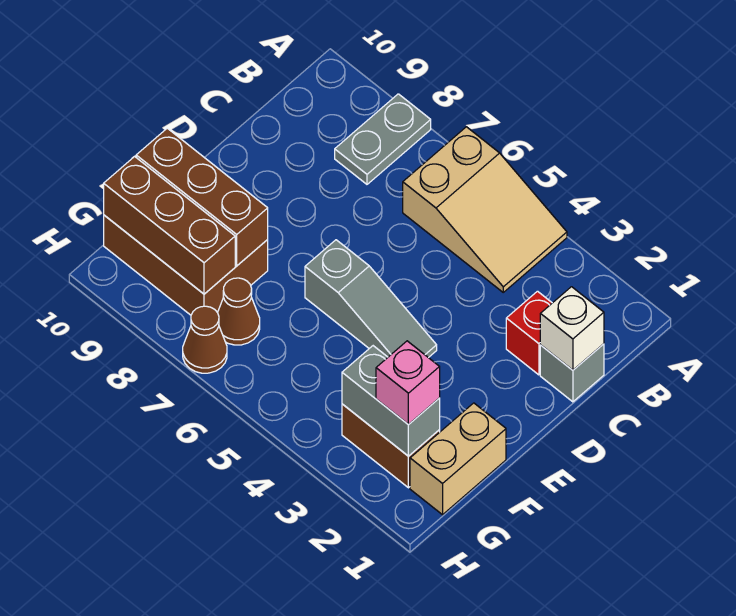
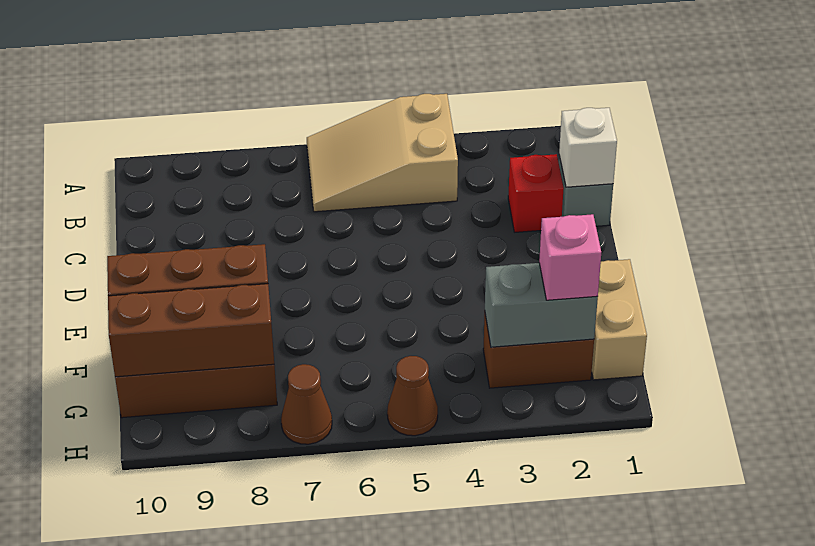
tan slope A4:B6 level 1 top 6 -> tan slope A4:B6 level 1 top 4
grey plate A8:B8 level 1 -> none
grey slope E4:E6 level 1 top 6 -> none
brown cone G7 level 1 -> brown cone H5 level 1

